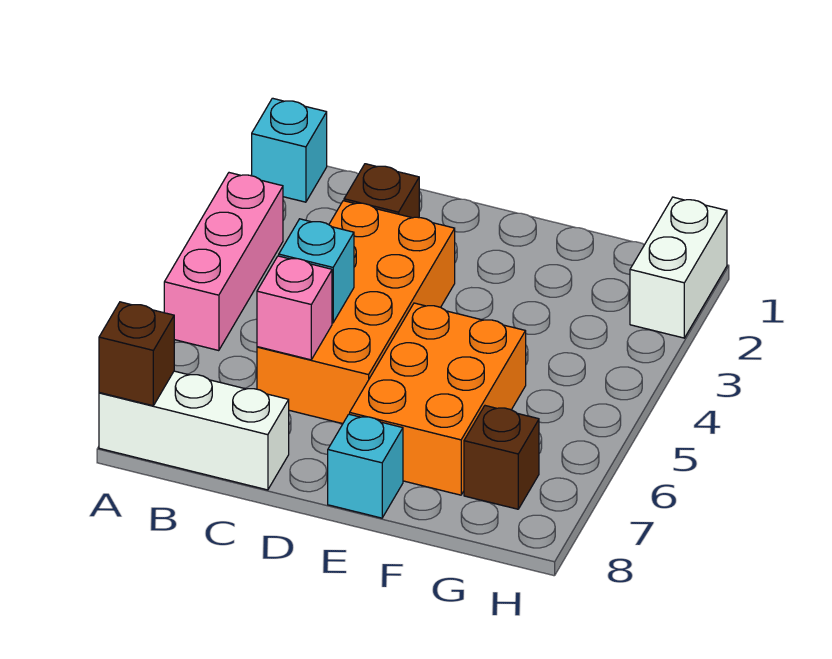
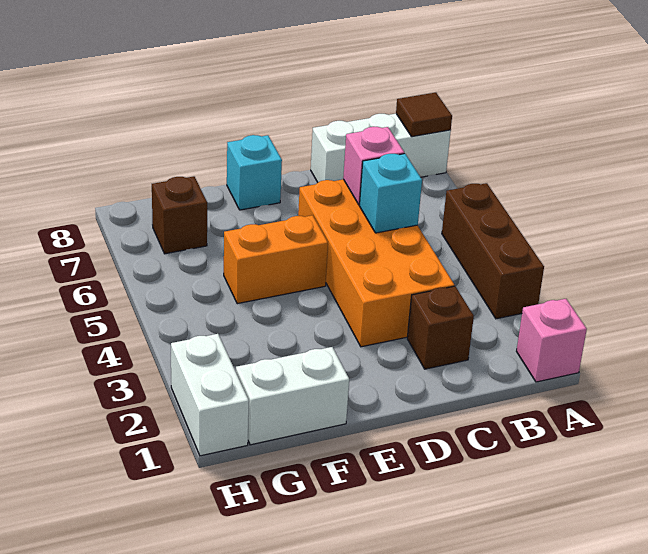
cyan brick A1 level 1 -> pink brick A1 level 1
pink brick A3:A5 level 1 -> brown brick A3:A5 level 1
brown brick A8 level 2 -> brown tile A8 level 2
orange brick E5:F7 level 1 -> orange brick E5:F5 level 1
none -> white brick F1:G1 level 1

